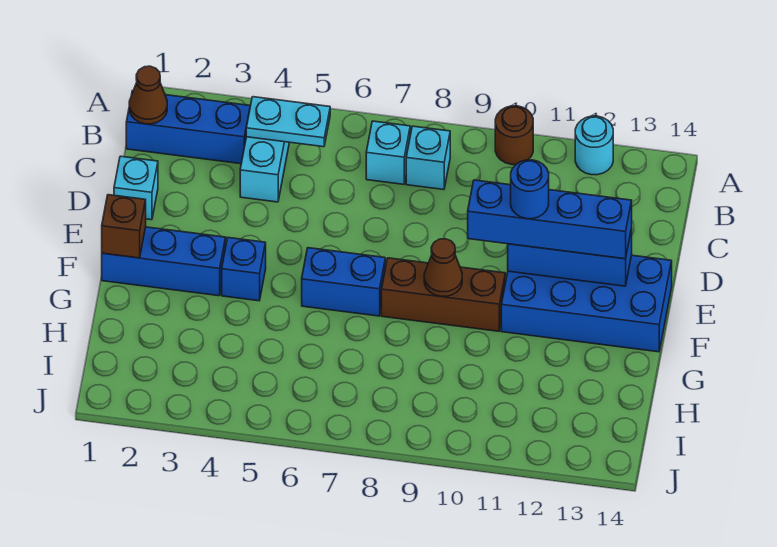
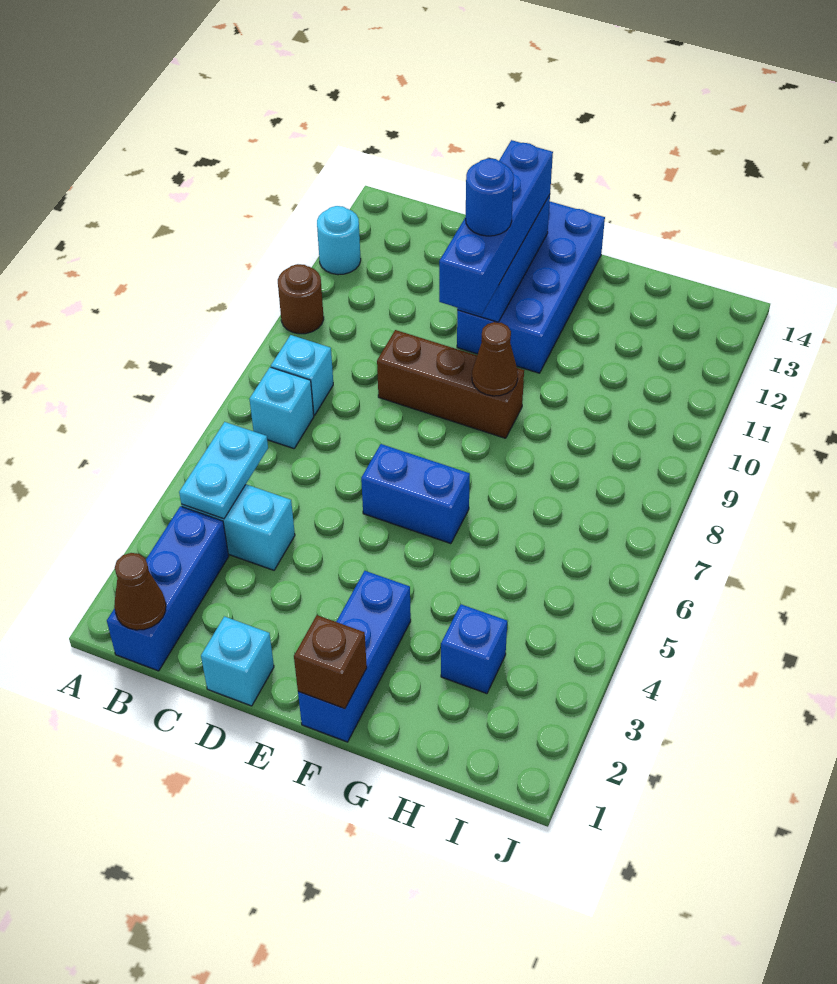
blue brick F4 level 1 -> blue brick H3 level 1
blue brick F6:F7 level 1 -> blue brick E6:F6 level 1
brown brick F8:F10 level 1 -> brown brick D9:F9 level 1

